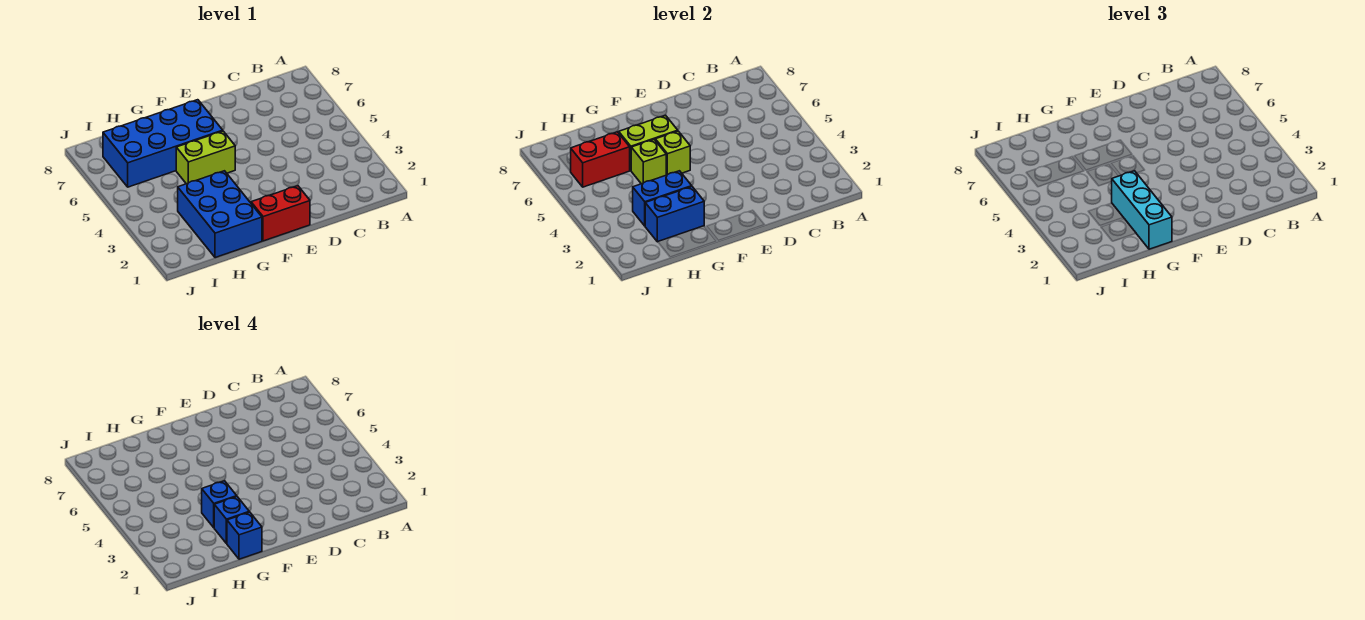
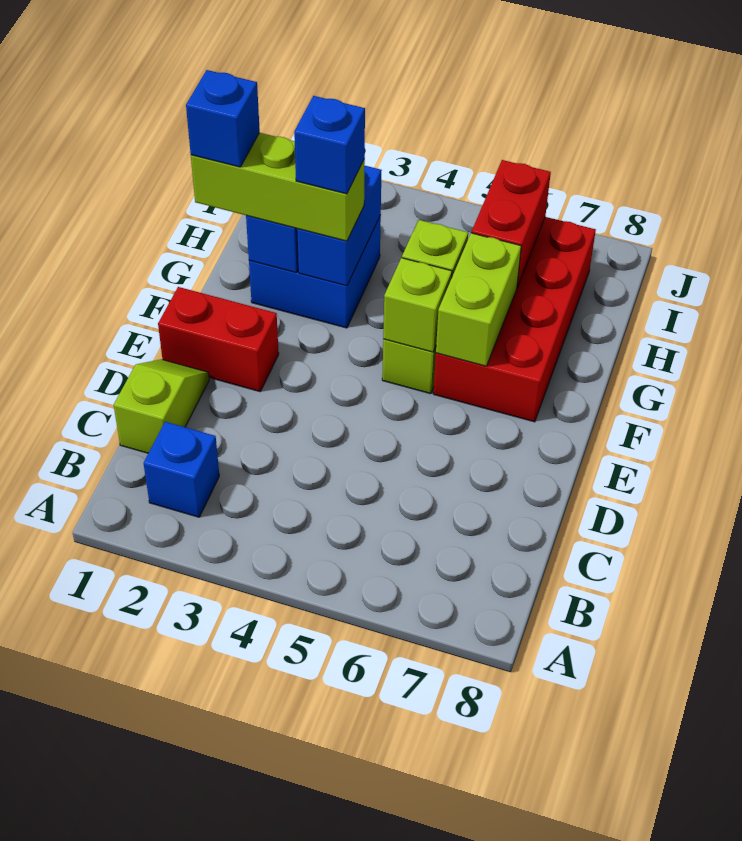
none -> lime slope C1:D1 level 1 top C
red brick E1:F1 level 1 -> red brick E1:E2 level 1
blue brick F6:I7 level 1 -> red brick F6:I7 level 1
blue brick G1:H3 level 1 -> blue brick G2:H3 level 1
cyan brick G1:G3 level 3 -> lime brick G1:G3 level 3
blue brick G2 level 4 -> blue brick B2 level 1

